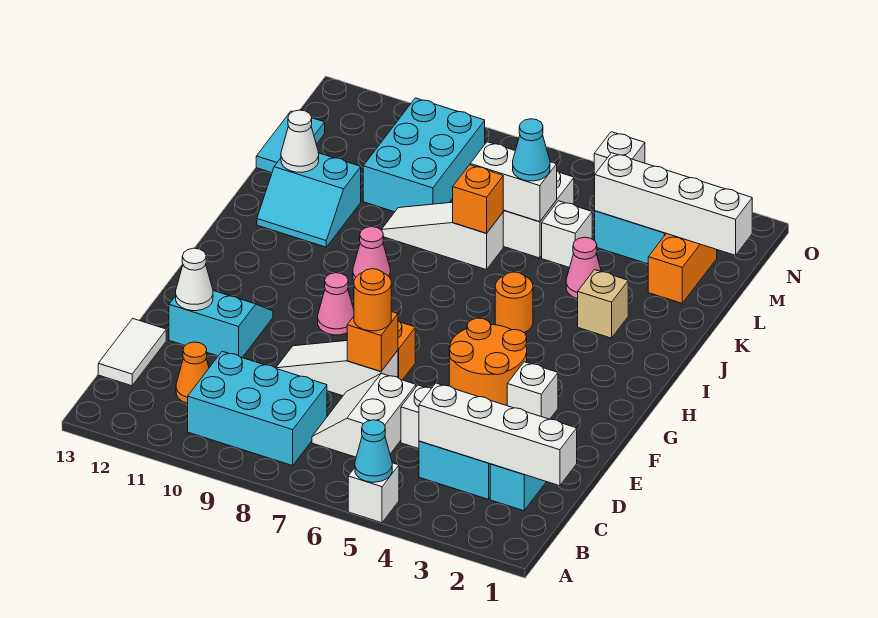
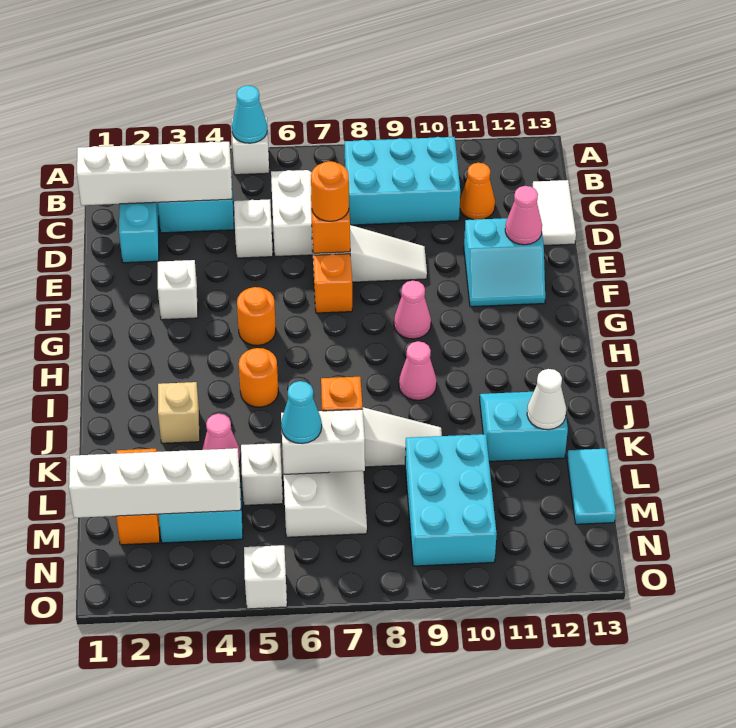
white cone E12 level 2 -> pink cone E12 level 2
orange round brick F4:G5 level 1 -> orange round brick G5 level 1

